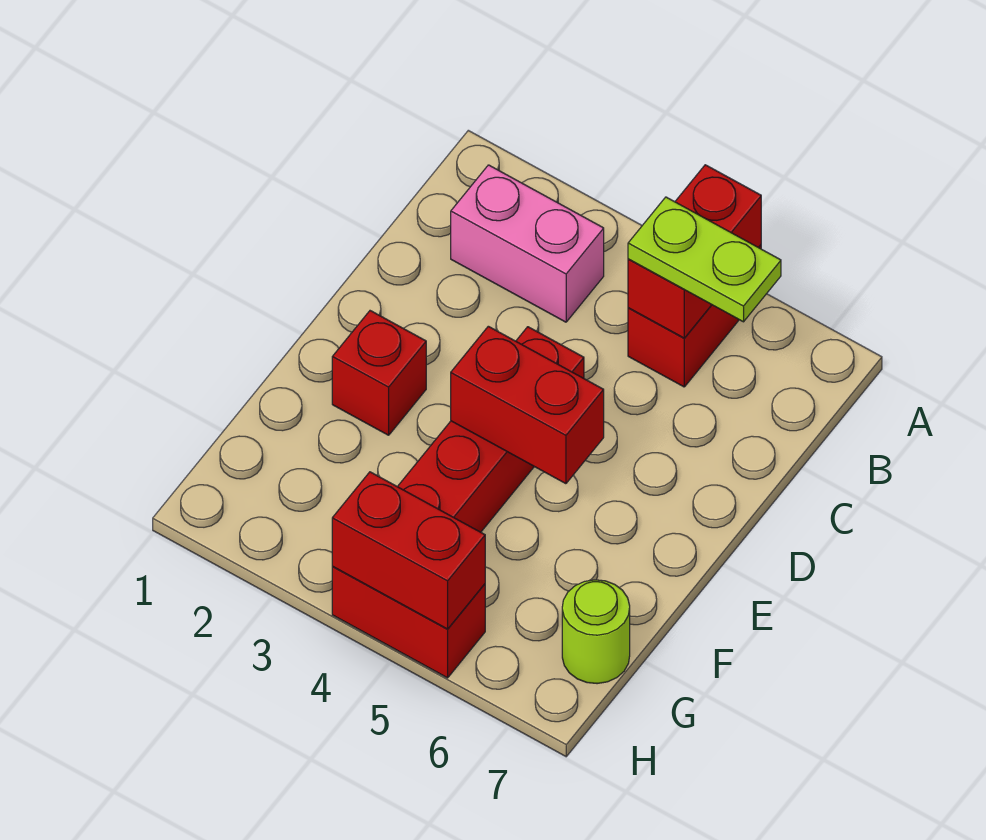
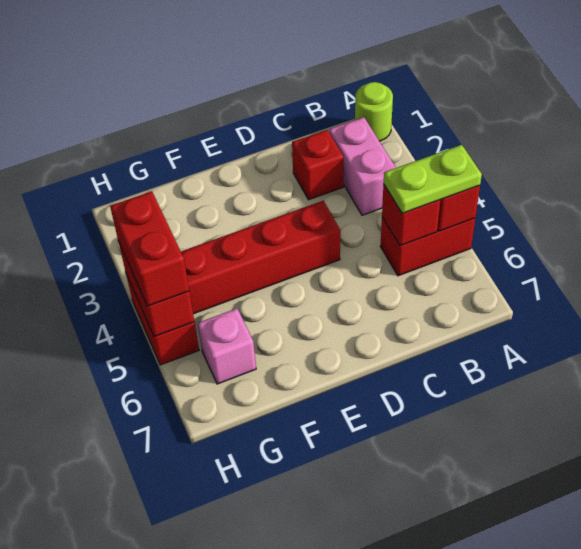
lime plate B5:B6 level 3 -> lime plate A5:B5 level 3
red brick E2 level 1 -> red brick C2 level 1
red brick E4:E5 level 2 -> red brick H4:H5 level 3
none -> pink brick G6 level 1
lime round brick G7 level 1 -> lime round brick A1 level 1

